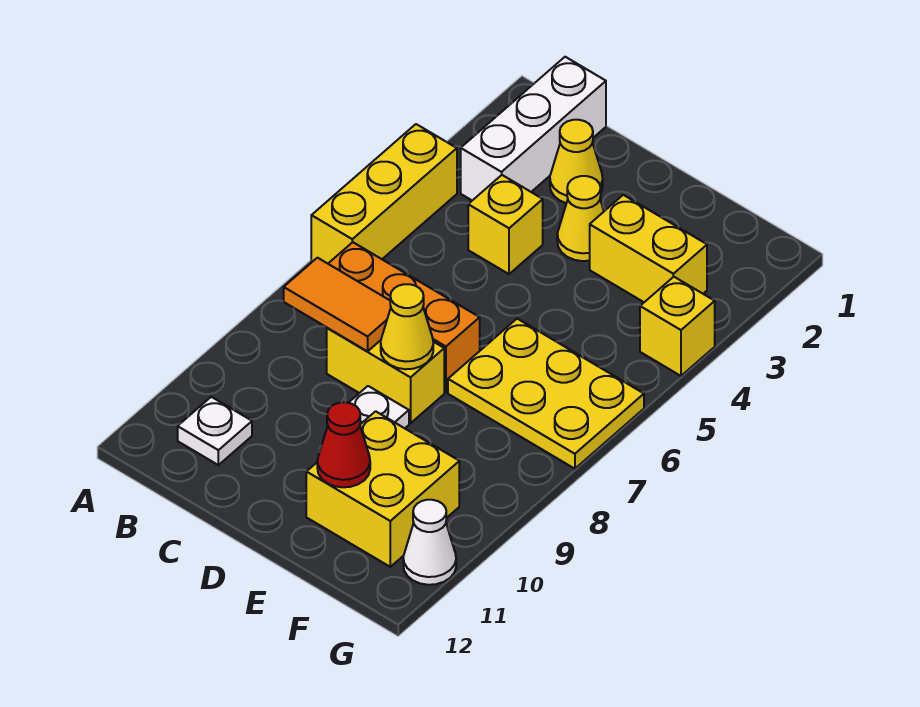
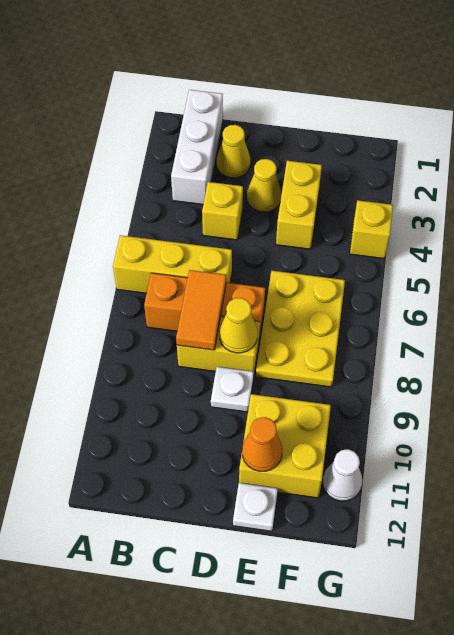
yellow brick A4:A6 level 1 -> yellow brick A6:C6 level 1
orange tile B8:C8 level 2 -> orange tile C7:C8 level 2
white plate B11 level 1 -> white plate E12 level 1
yellow brick E3:F3 level 1 -> yellow brick E3:E4 level 1
yellow plate E6:G7 level 1 -> yellow plate E6:F8 level 1
red cone E11 level 2 -> orange cone E11 level 2

